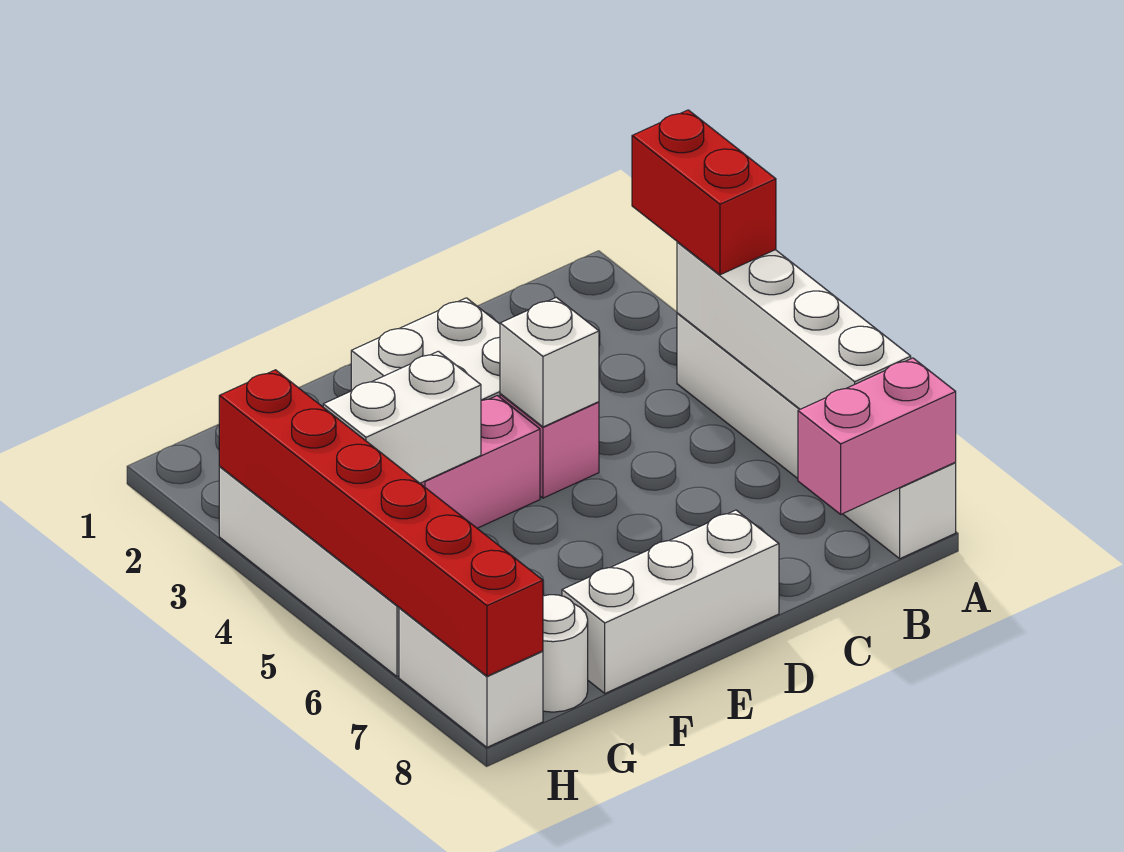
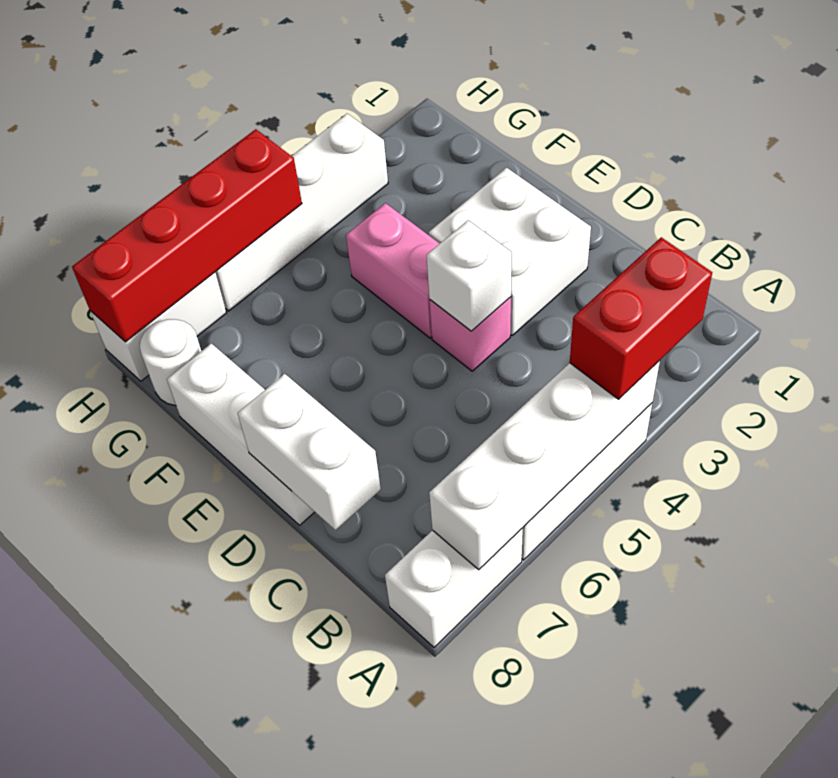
pink brick A8:B8 level 2 -> none
white brick F4:G4 level 2 -> white brick C8:D8 level 2
red brick H3:H8 level 2 -> red brick H5:H8 level 2

